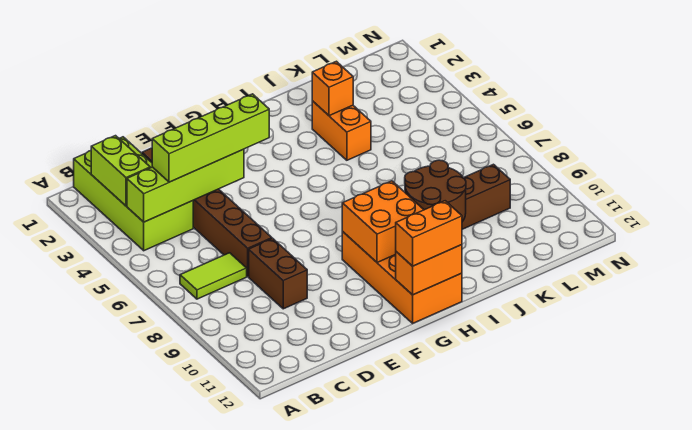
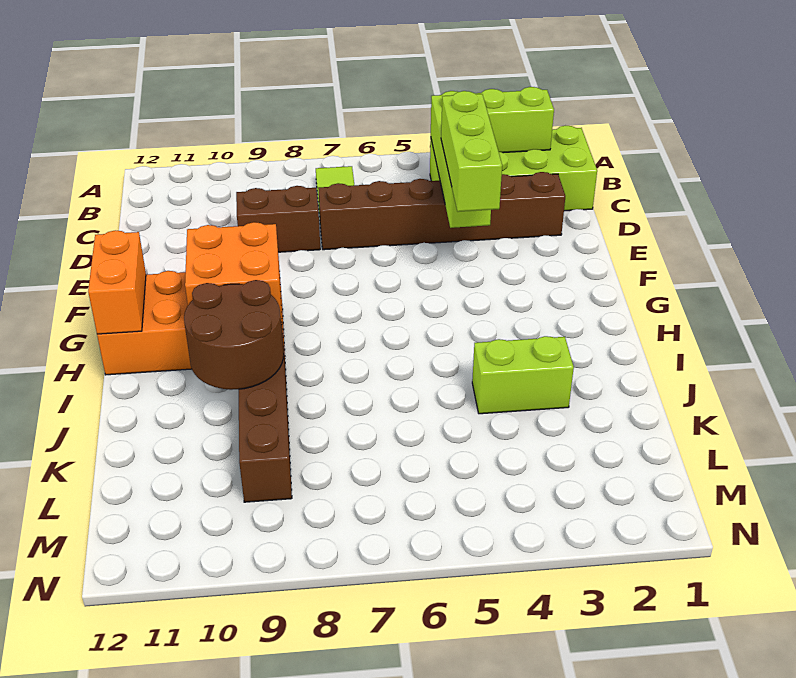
lime brick C4:F4 level 3 -> lime brick D4:F4 level 3
orange brick G12:H12 level 3 -> none
orange brick J3:J4 level 1 -> lime brick J3:J4 level 1
orange brick J3 level 2 -> none

